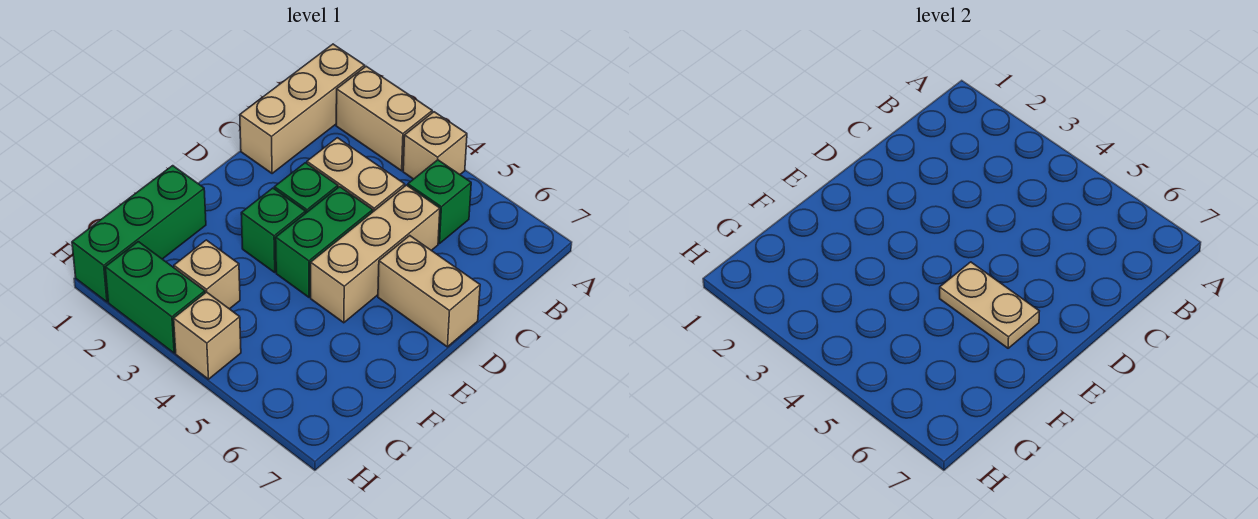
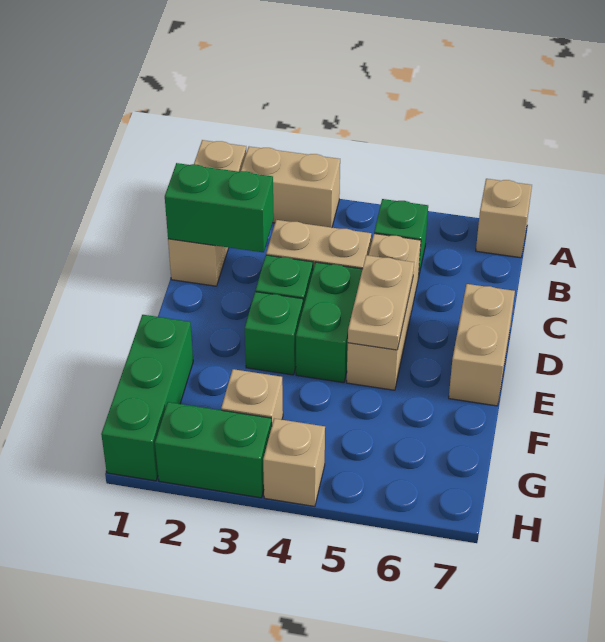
tan brick A4 level 1 -> tan brick A7 level 1
none -> green brick C1:C2 level 2
tan brick D6:D7 level 1 -> tan brick D7:E7 level 1
tan plate E5:E6 level 2 -> tan plate D5:E5 level 2

